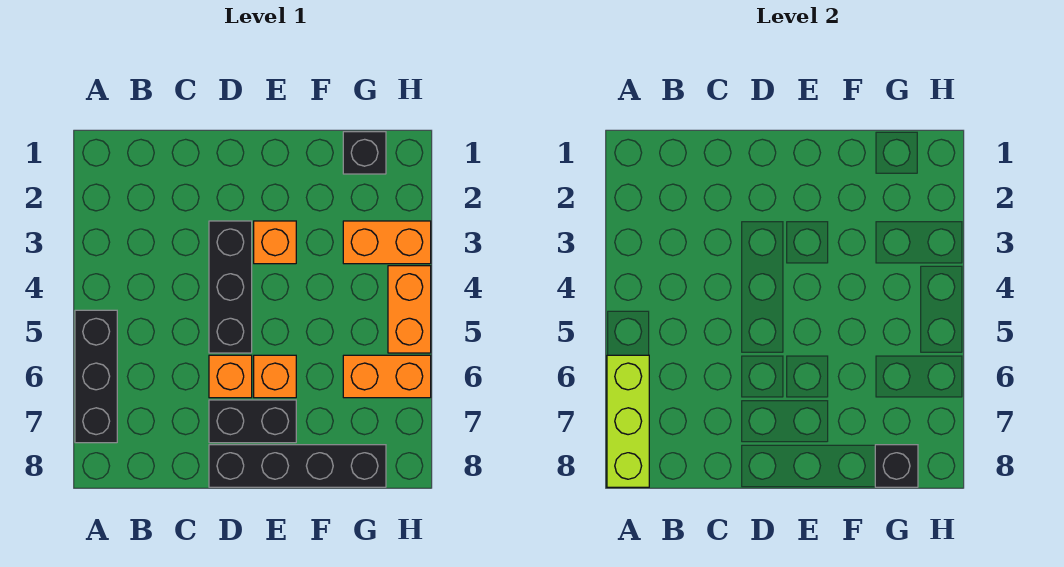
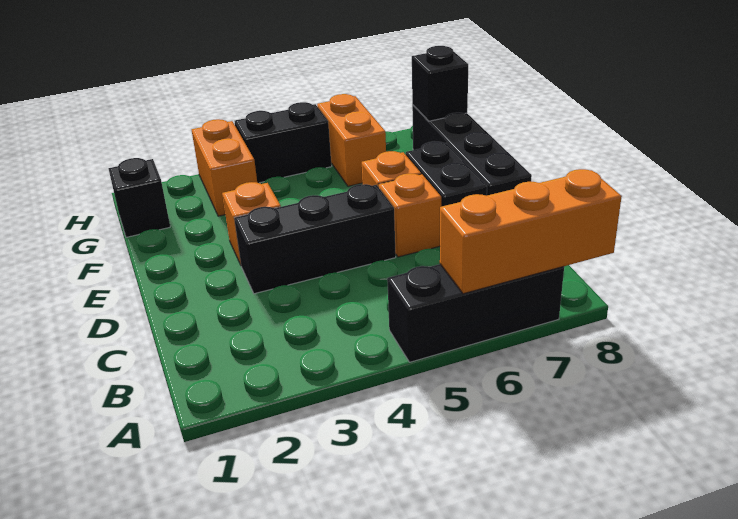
lime brick A6:A8 level 2 -> orange brick A6:A8 level 2
orange brick H4:H5 level 1 -> black brick H4:H5 level 1

